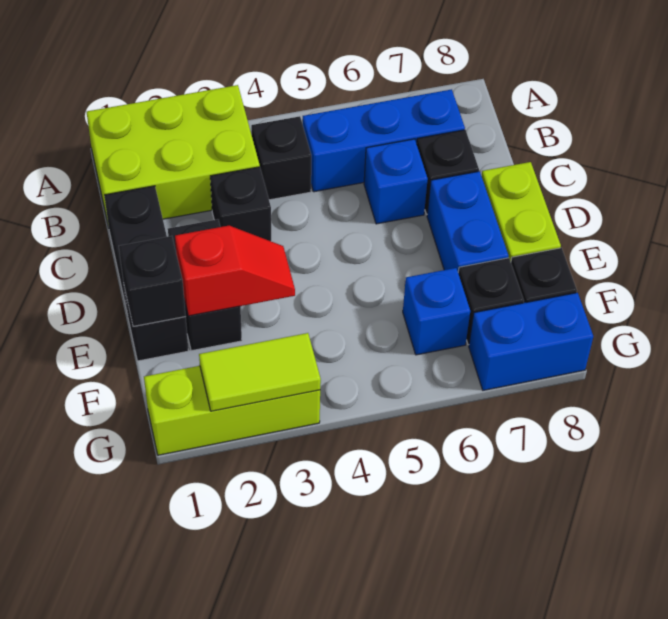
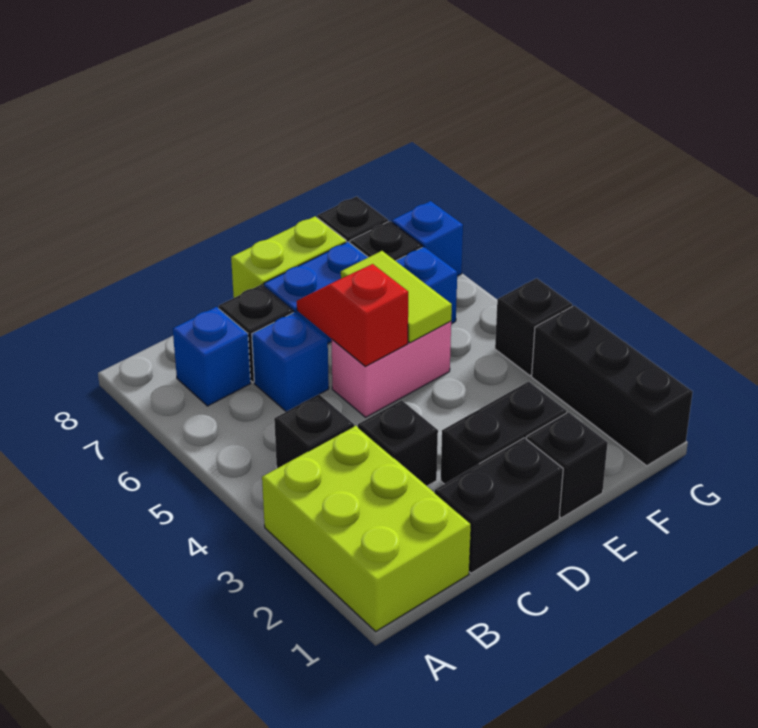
blue brick B5:B7 level 1 -> blue brick B7 level 1
none -> pink brick D5:E5 level 1
black brick E1 level 2 -> black brick G4 level 1
red slope E2:E3 level 2 top 2 -> red slope D5:D6 level 2 top 5
lime brick G1:G3 level 1 -> black brick G1:G3 level 1
lime tile G2:G3 level 2 -> lime tile E5:E6 level 2
blue brick G7:G8 level 1 -> blue brick G7 level 1

